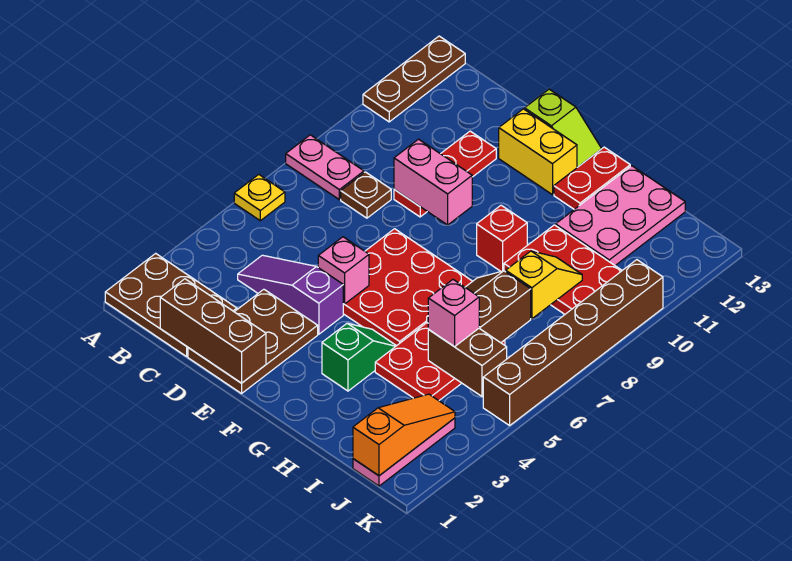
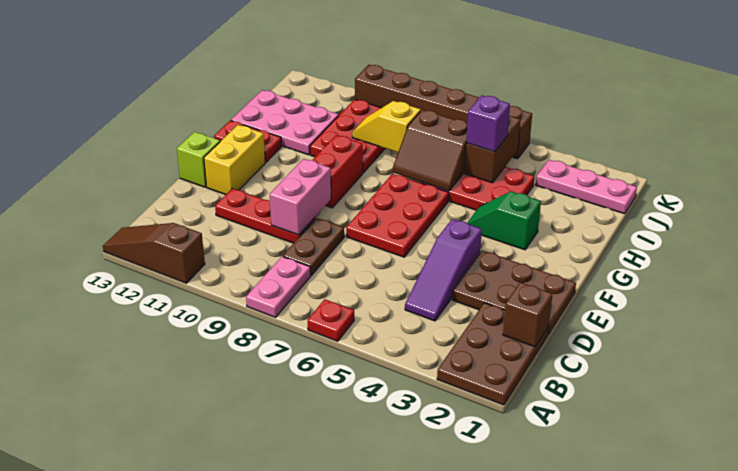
yellow plate A6 level 1 -> red plate A6 level 1
brown plate A11:A13 level 1 -> brown slope A11:A13 level 1 top 11
brown brick C1:E1 level 2 -> brown brick C1 level 2
brown plate C8 level 1 -> brown plate C8:D8 level 1
red plate E5:G7 level 1 -> red plate E6:G7 level 1
pink brick E5 level 2 -> none
red brick G9 level 1 -> red brick F9:G9 level 1
pink brick I5 level 3 -> purple brick I5 level 3
orange slope J1:J3 level 2 top 1 -> none

